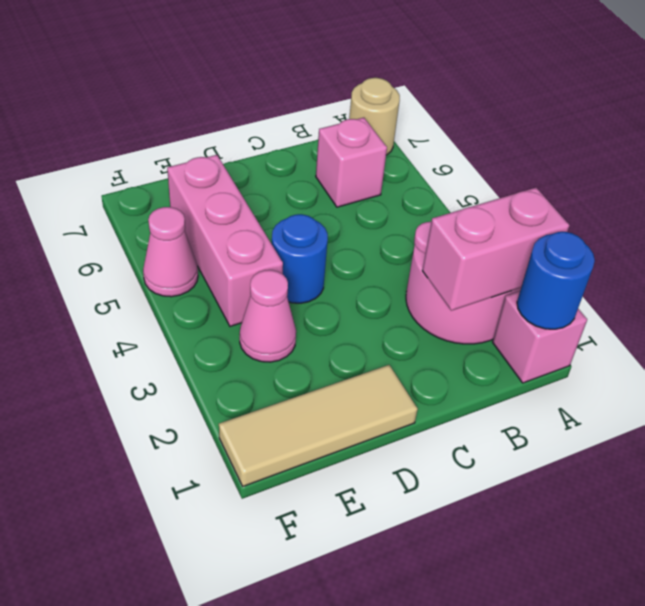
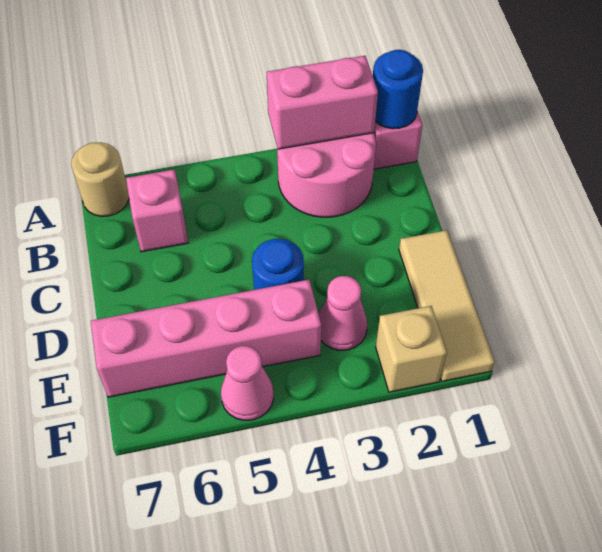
pink brick A2:B2 level 2 -> pink brick A2:A3 level 2
pink brick E4:E6 level 1 -> pink brick E4:E7 level 1
none -> tan brick F2 level 1

